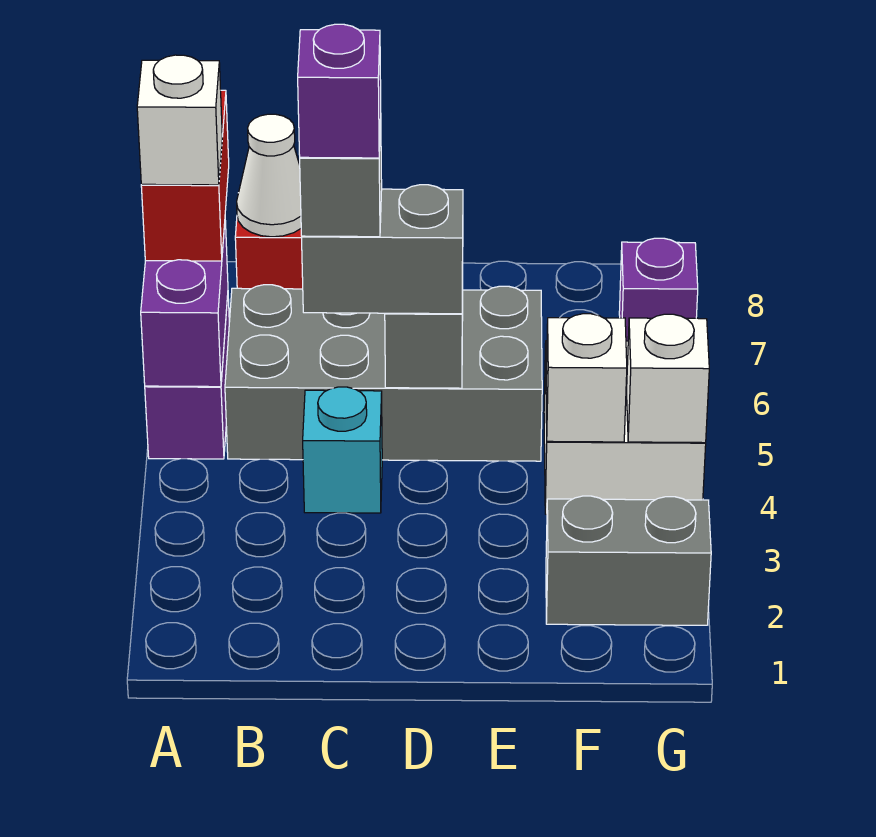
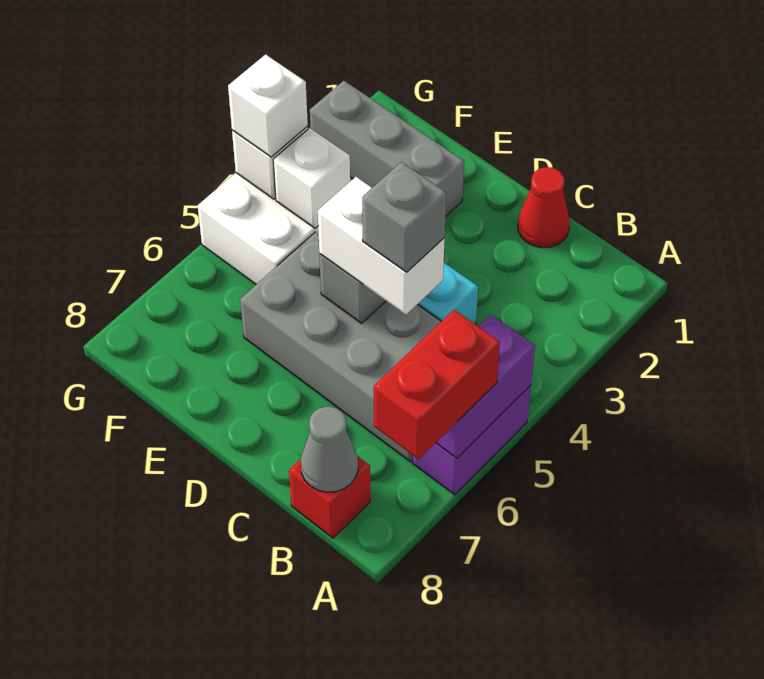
white brick A6 level 4 -> white brick G4 level 3
white cone B8 level 2 -> grey cone B8 level 2
none -> red cone C1 level 1
grey brick C5:D5 level 3 -> white brick C5:D5 level 3
purple brick C5 level 5 -> none
grey brick F2:G2 level 1 -> grey brick E2:G2 level 1
purple brick G7 level 1 -> none

